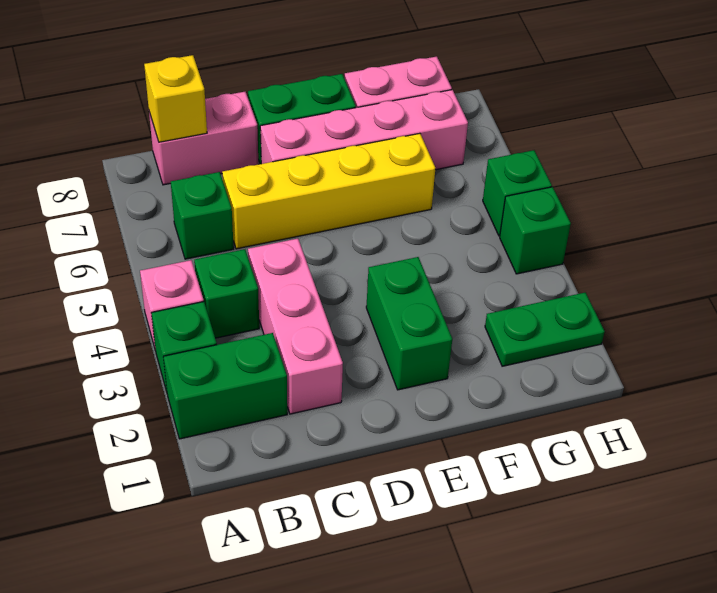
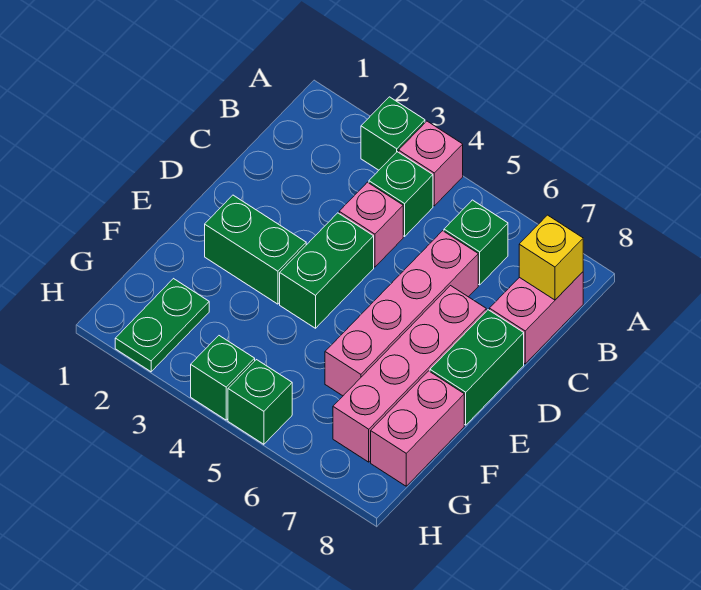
green brick A2:B2 level 1 -> green brick D4:E4 level 1
pink brick C2:C4 level 1 -> pink brick C4 level 1
yellow brick C6:F6 level 1 -> pink brick C6:F6 level 1

